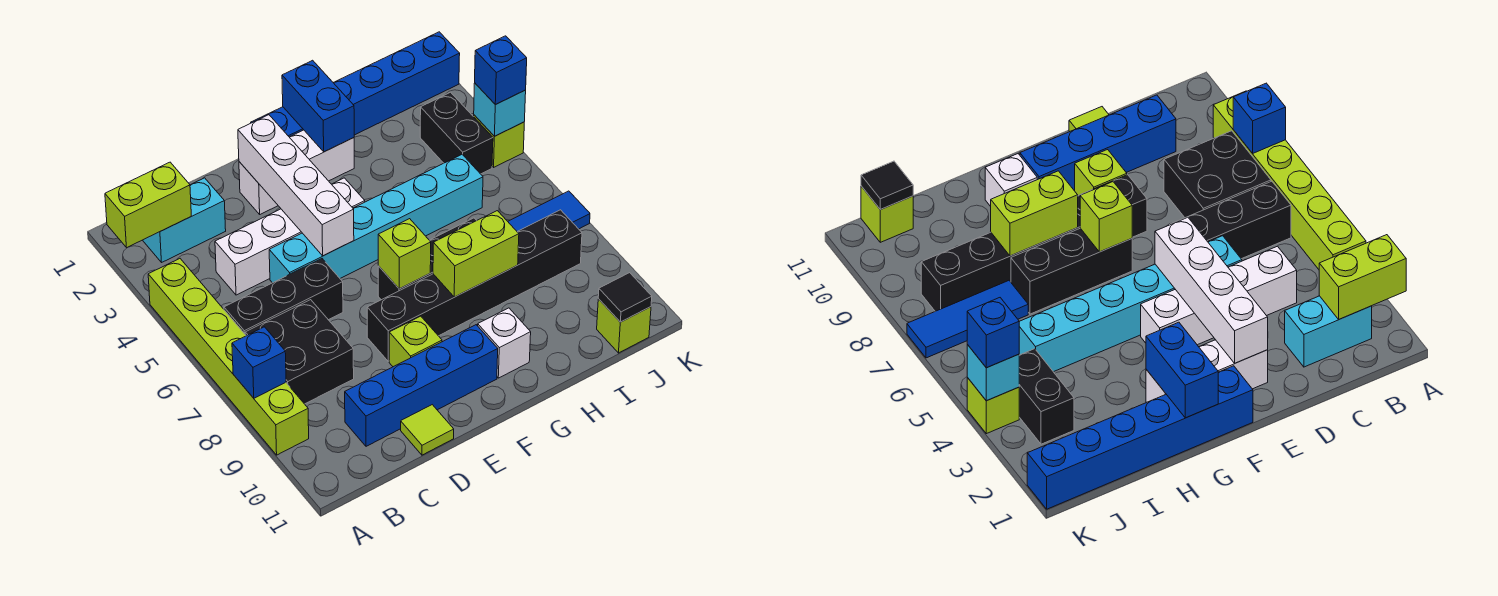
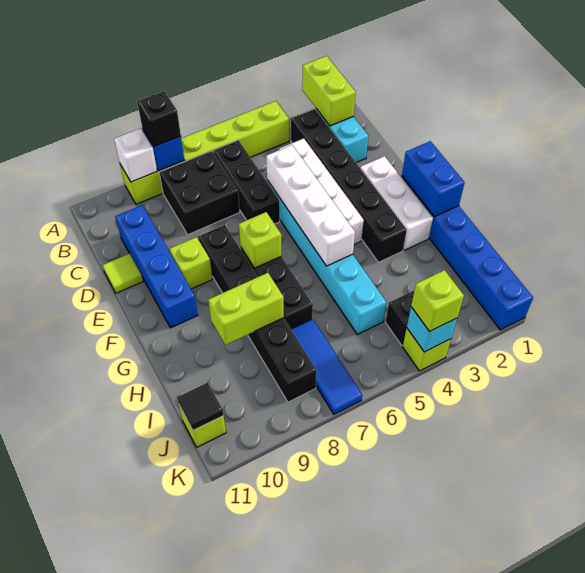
none -> black brick A8 level 3
none -> black brick B3:G3 level 1
white brick E2:E5 level 2 -> white brick D5:G5 level 2
blue brick G1:G2 level 2 -> blue brick F1:G1 level 2
lime brick G8:H8 level 2 -> lime brick H8:H9 level 2
white brick G10 level 1 -> white brick A9 level 2
blue brick K4 level 3 -> lime brick K4 level 3

